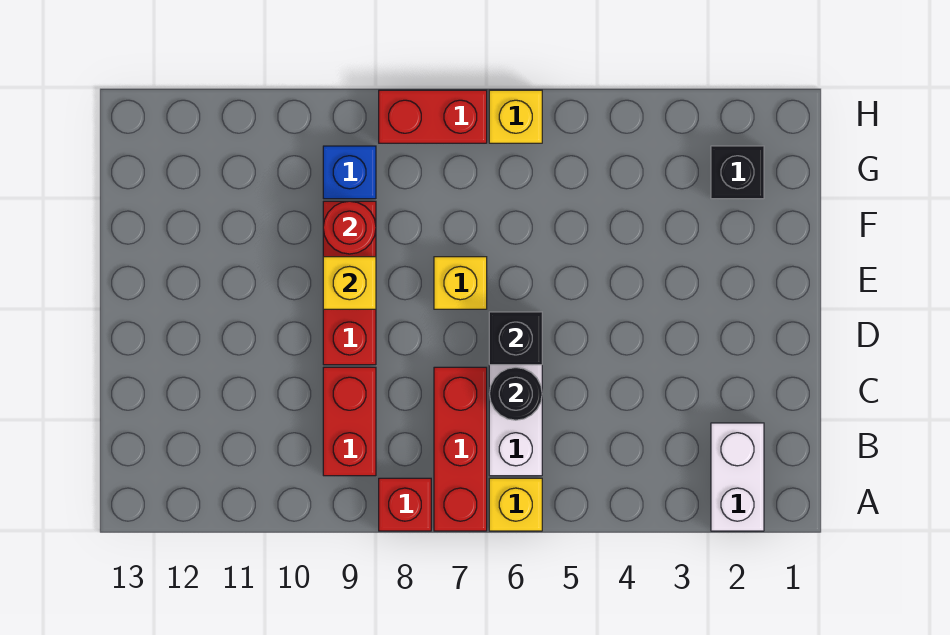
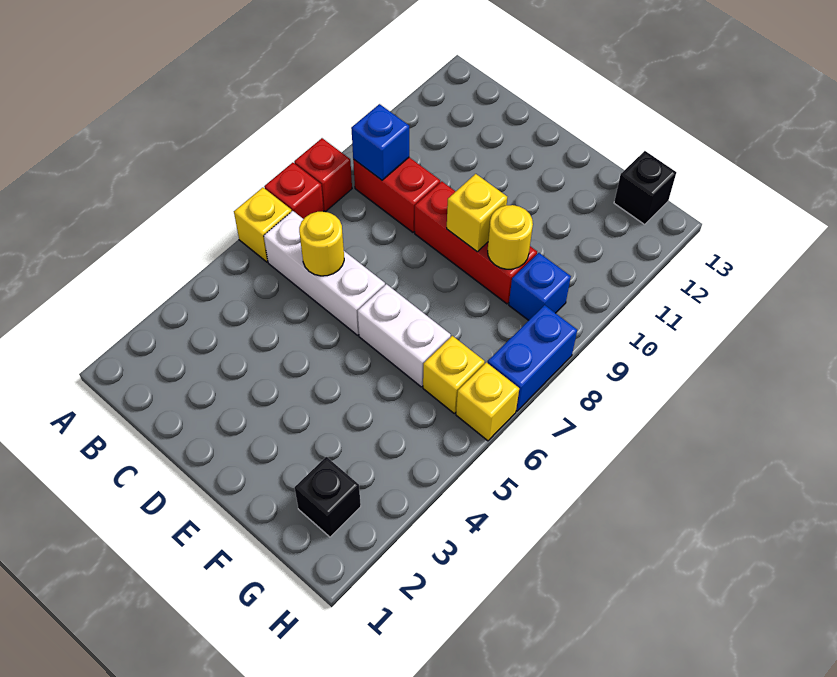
white brick A2:B2 level 1 -> white brick E6:F6 level 1
red brick A7:C7 level 1 -> red brick A7 level 1
none -> blue brick B9 level 2
black round brick C6 level 2 -> yellow round brick C6 level 2
black brick D6 level 2 -> black brick G13 level 1
yellow brick E7 level 1 -> yellow brick G6 level 1
red round brick F9 level 2 -> yellow round brick F9 level 2
red brick H7:H8 level 1 -> blue brick H7:H8 level 1

